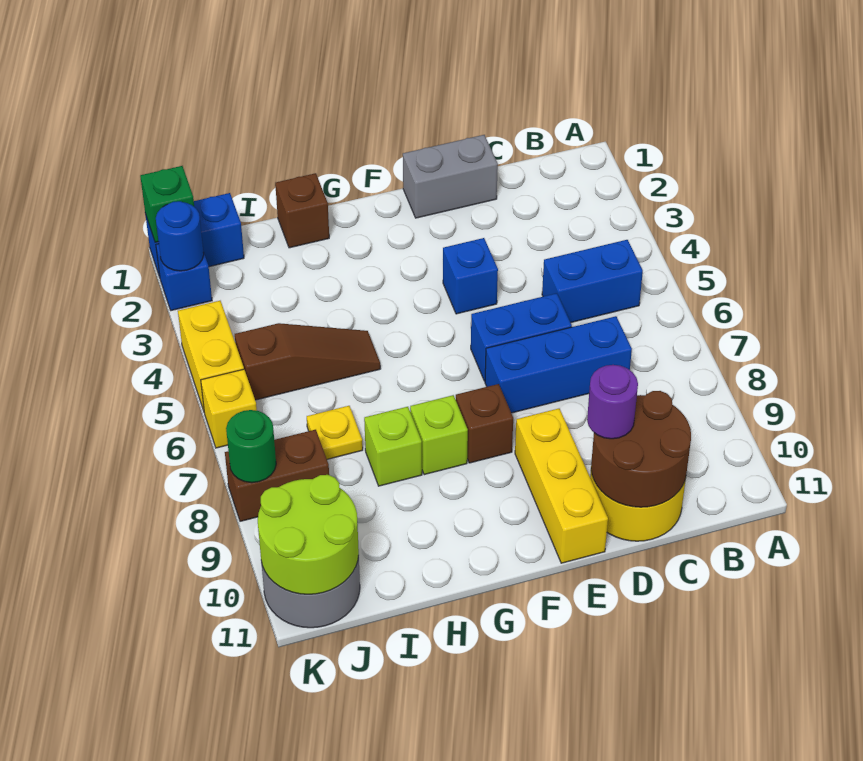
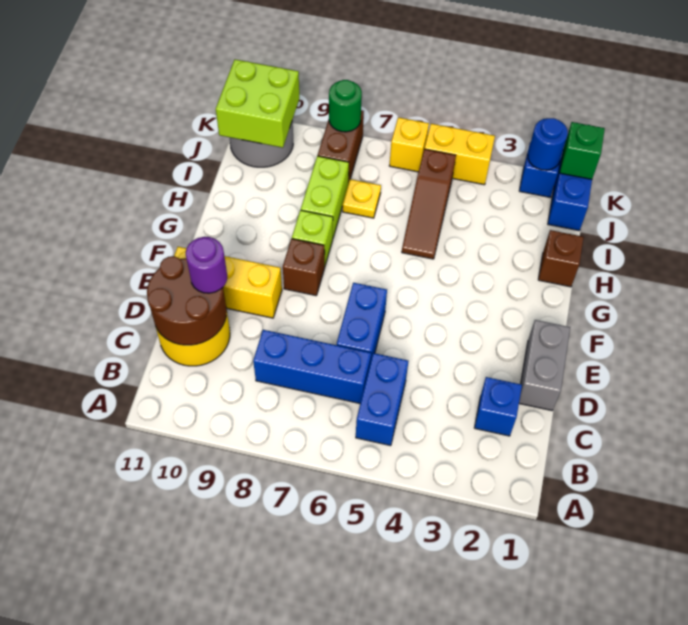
blue brick C7:E7 level 1 -> blue brick C6:C8 level 1
blue brick E4 level 1 -> blue brick C2 level 1
lime brick H8 level 1 -> lime brick H8:I8 level 1
lime round brick J10:K11 level 2 -> lime brick J10:K11 level 2

